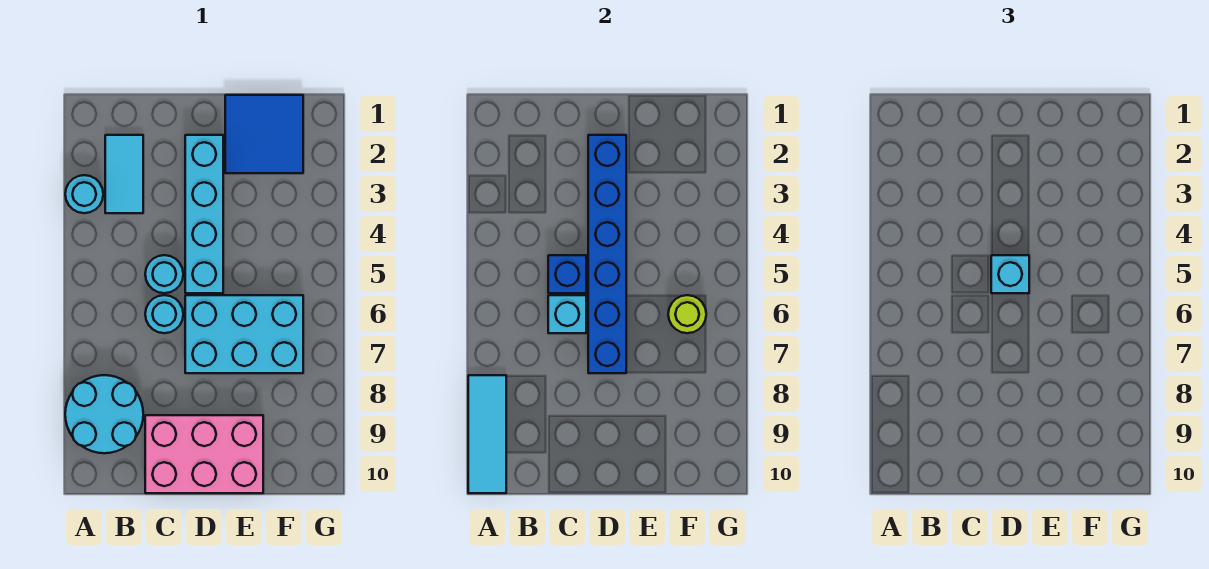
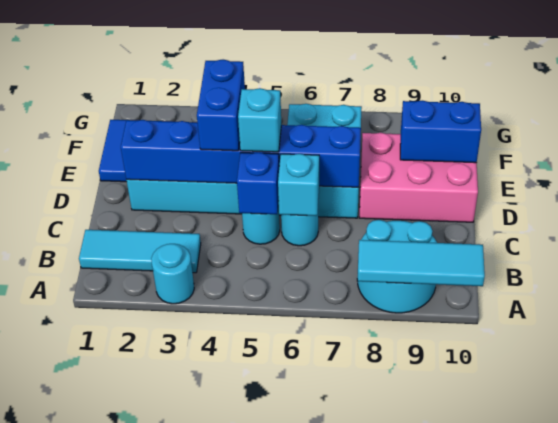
cyan tile B2:B3 level 1 -> cyan tile B1:B3 level 1
pink brick C9:E10 level 1 -> pink brick D8:E10 level 1
none -> blue brick D4:E4 level 3
none -> blue brick E9:E10 level 2
lime round brick F6 level 2 -> none

